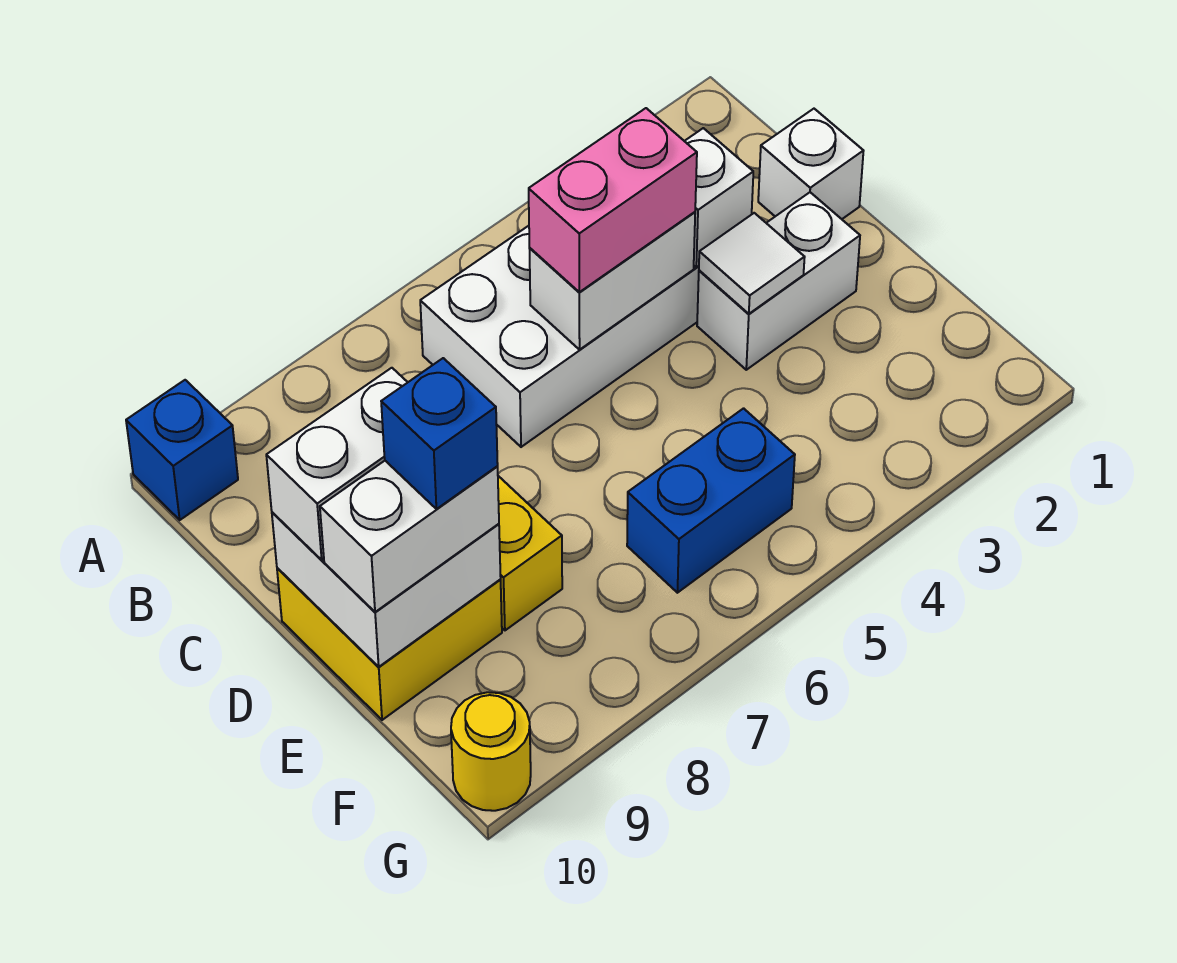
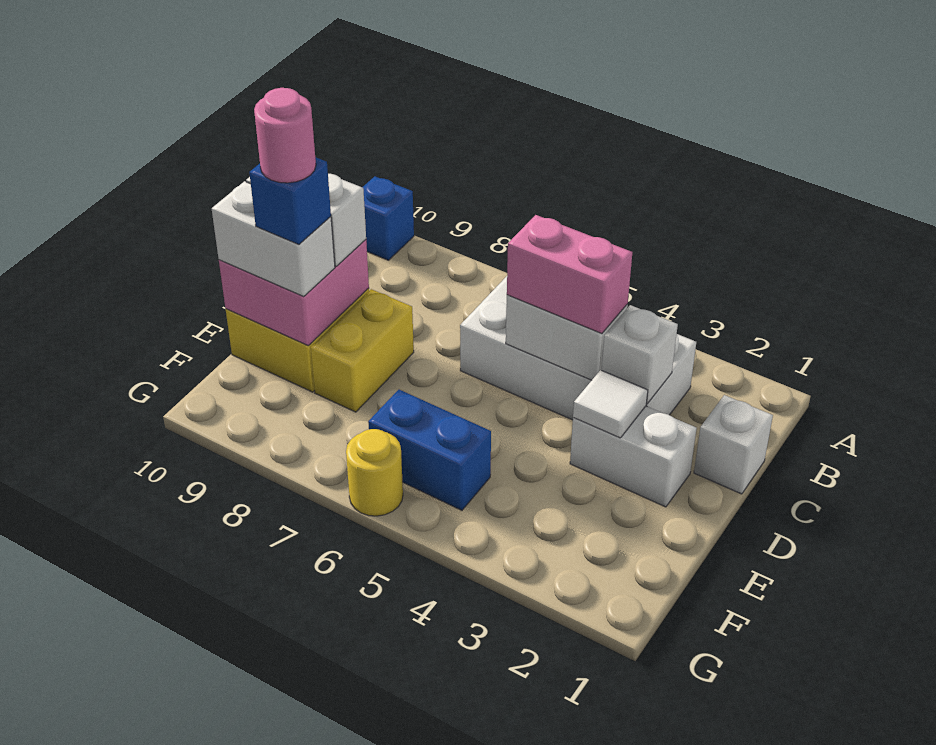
white brick D9:E10 level 2 -> pink brick D9:E10 level 2
none -> pink round brick E9 level 5
yellow round brick G10 level 1 -> yellow round brick G6 level 1

